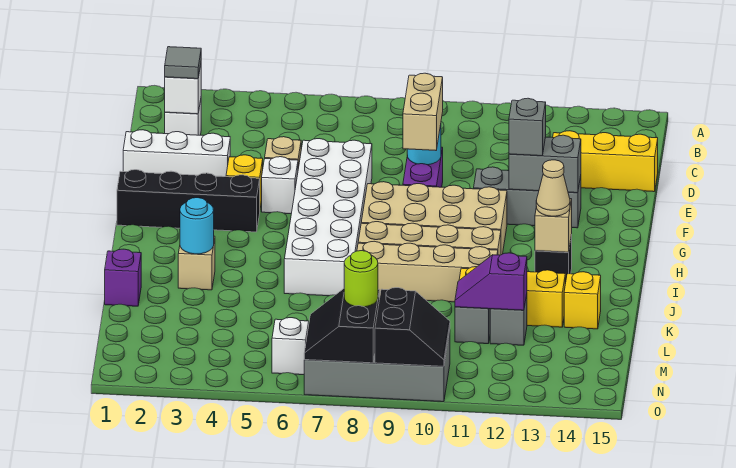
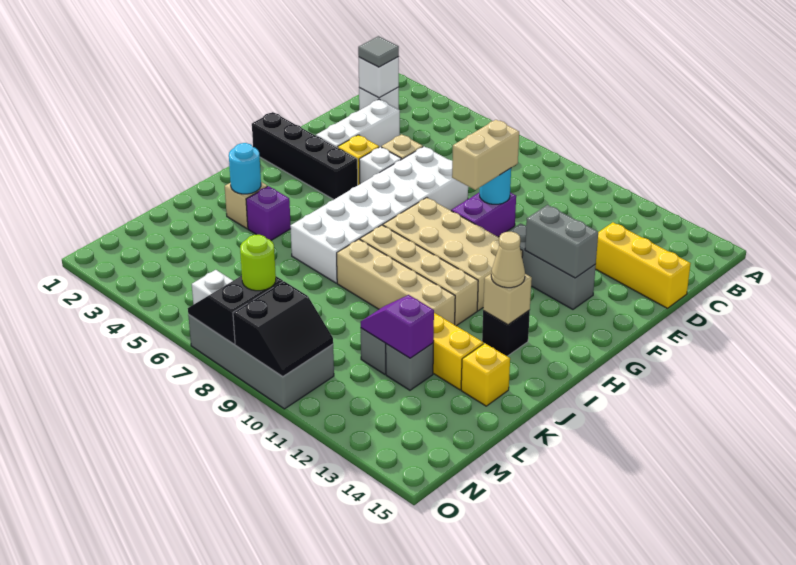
white brick E1:E3 level 1 -> white brick D3:F3 level 1
grey brick F12 level 3 -> none
purple brick K1 level 1 -> purple brick J4 level 1

